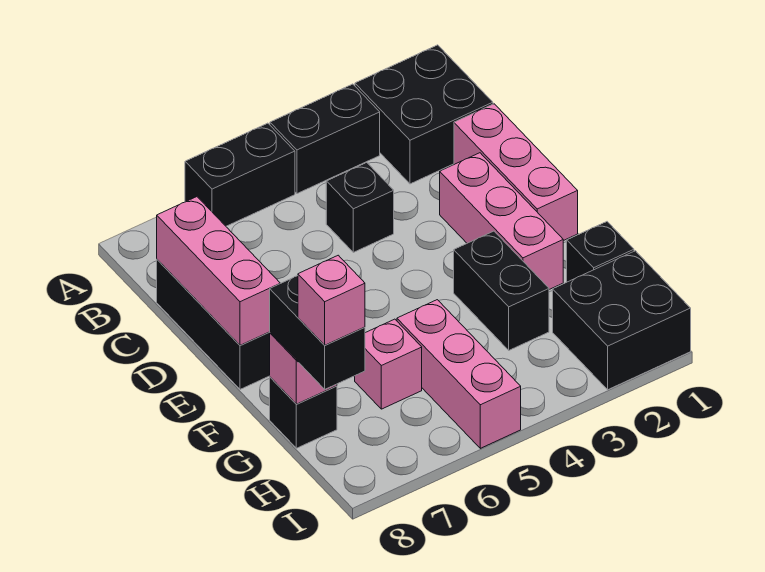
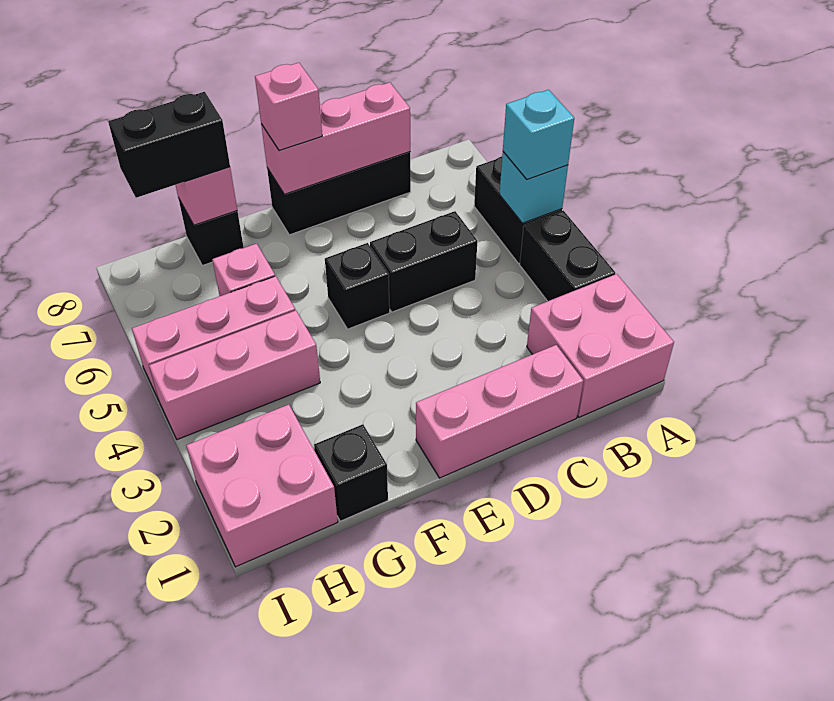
black brick A1:B2 level 1 -> pink brick A1:B2 level 1
none -> cyan brick A5 level 2
none -> cyan brick A5 level 3
black brick C4 level 1 -> black brick E5 level 1
pink brick D2:F2 level 1 -> pink brick G4:I4 level 1
black brick F3:G3 level 1 -> black brick C5:D5 level 1
black brick H1:I2 level 1 -> pink brick H1:I2 level 1
pink brick H8 level 4 -> pink brick E8 level 3

